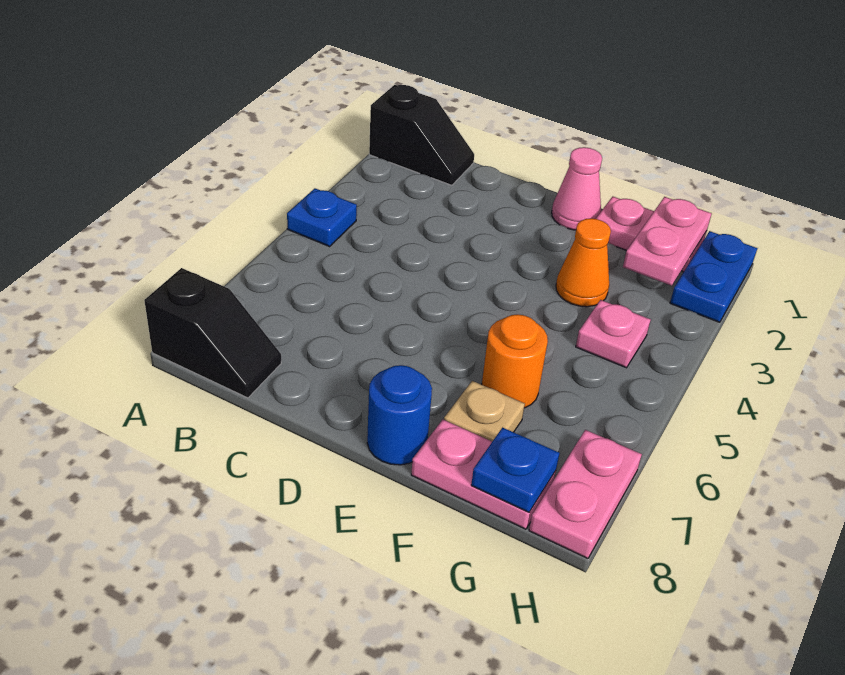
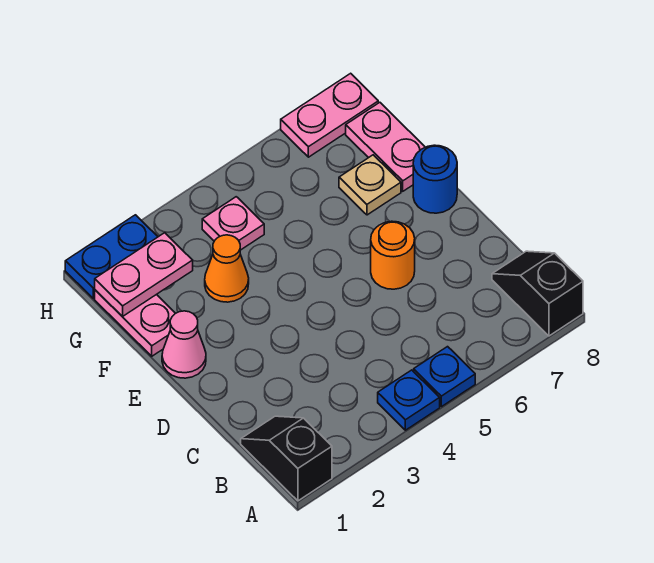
orange round brick F6 level 1 -> orange round brick D6 level 1
blue plate G8 level 2 -> blue plate A5 level 1

